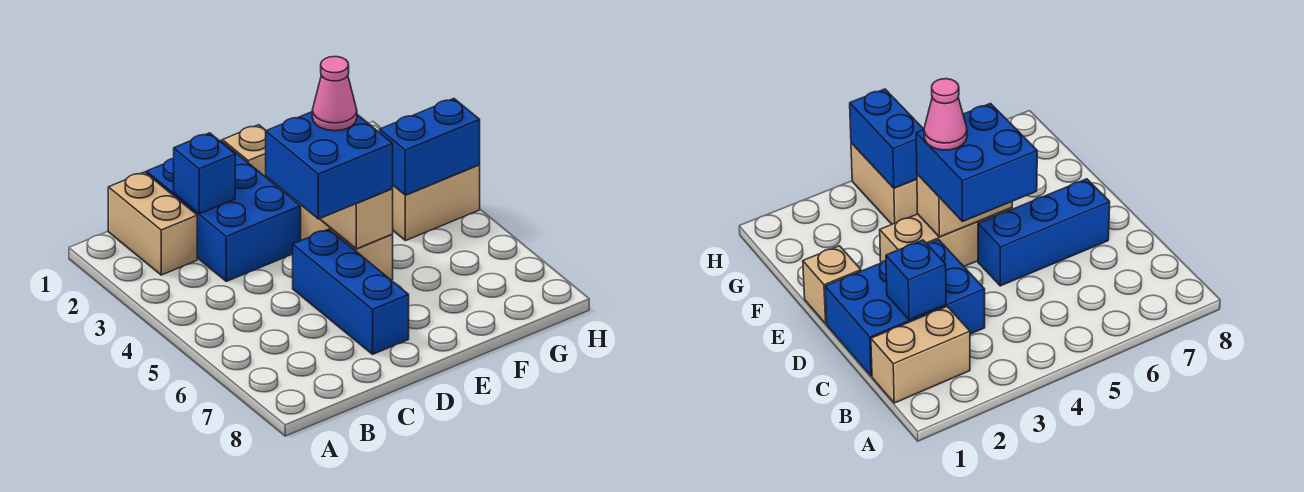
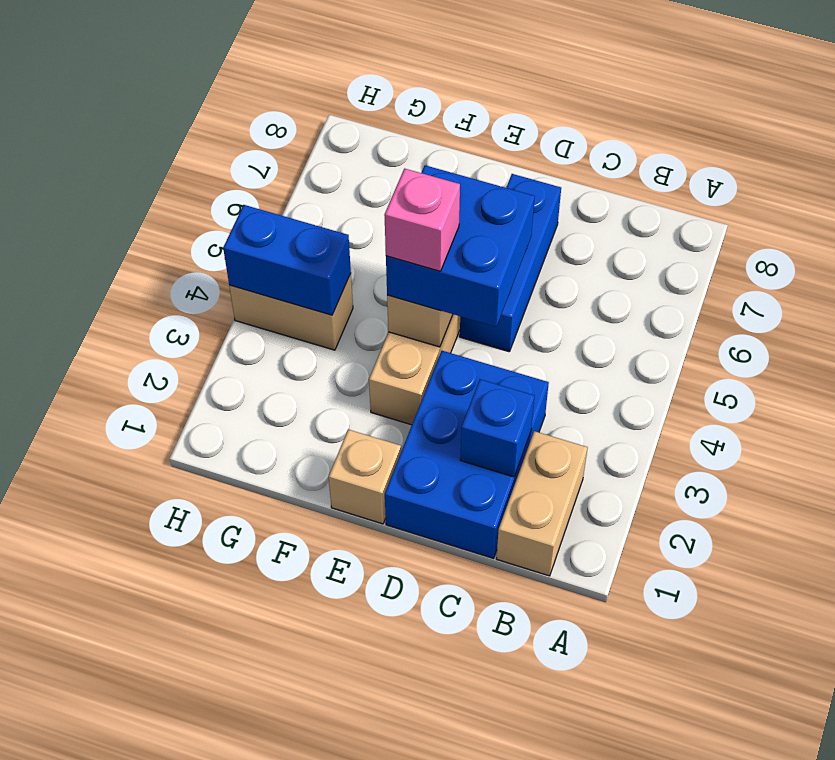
pink cone E4 level 4 -> pink brick E4 level 4

